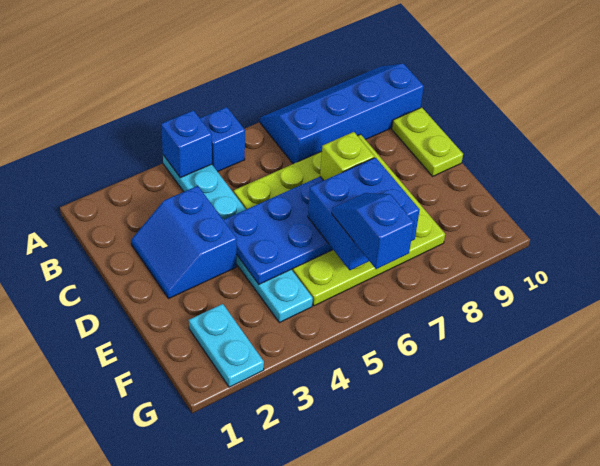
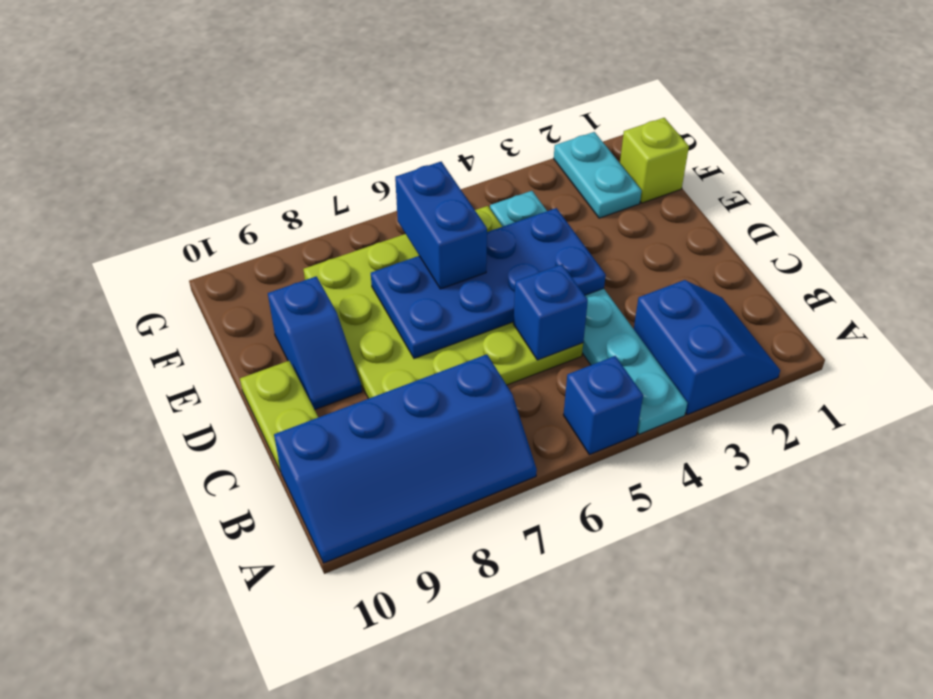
blue brick A4 level 2 -> blue brick C5 level 2
blue slope C2:D3 level 1 top 3 -> blue slope A2:B3 level 1 top 3
lime brick D7 level 3 -> lime brick F1 level 1
blue brick E6:F7 level 3 -> blue brick E6:F6 level 3
blue slope F6:G6 level 4 top G -> blue slope D9:E9 level 1 top E

